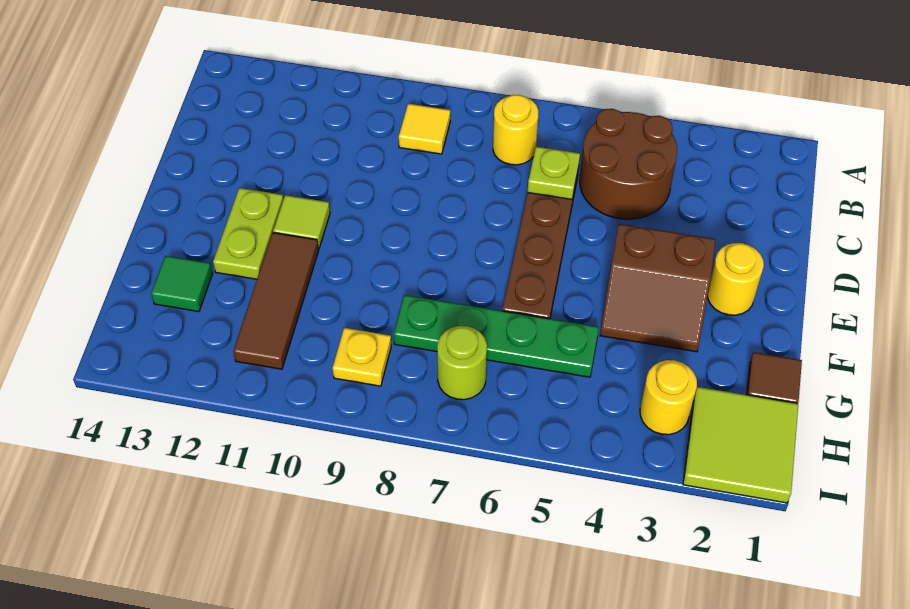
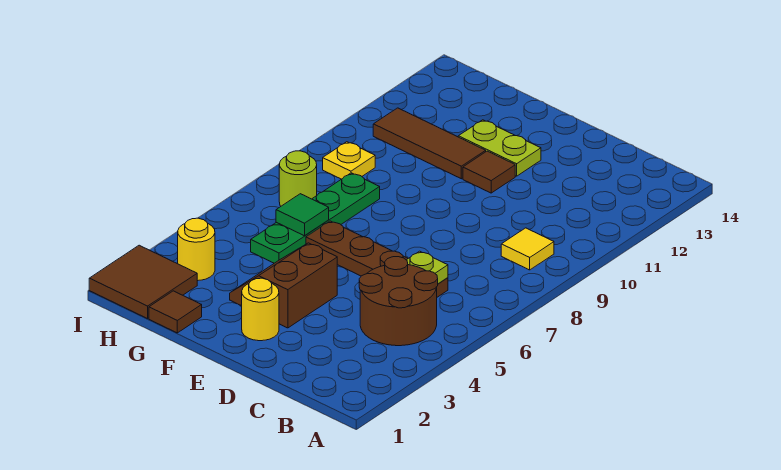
yellow round brick B7 level 1 -> none
lime tile E11 level 1 -> brown tile E11 level 1
green tile G13 level 1 -> green tile G6 level 2
lime tile H1:I2 level 1 -> brown tile H1:I2 level 1

